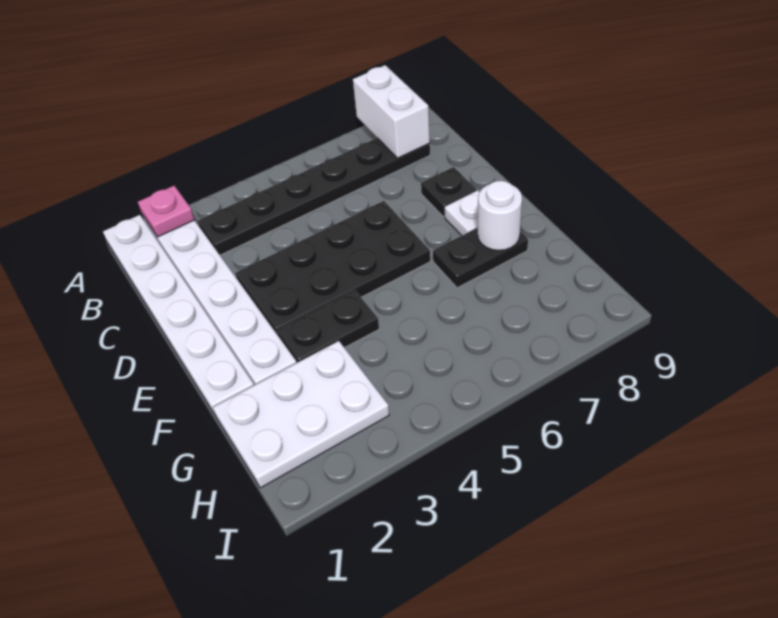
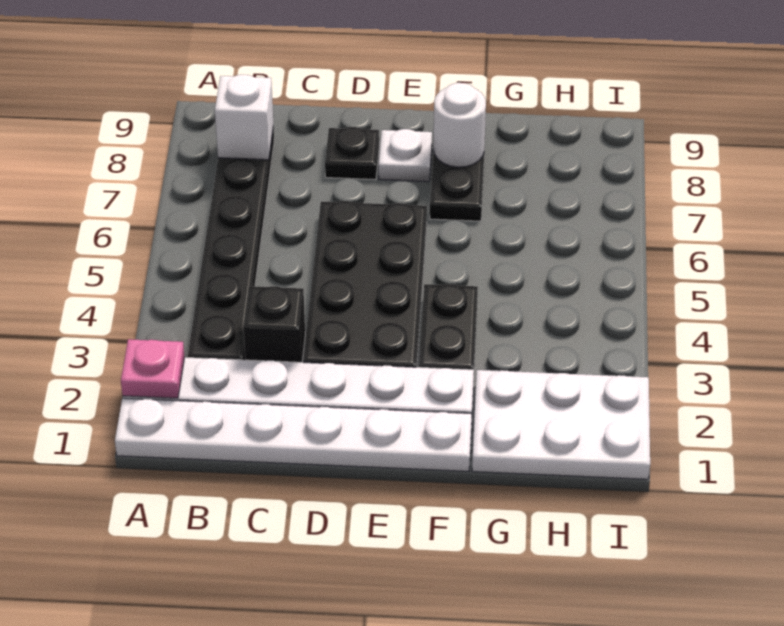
white brick A8:B8 level 2 -> white brick B8 level 2
none -> black brick C3 level 1
white plate G1:H3 level 1 -> white plate G1:I2 level 1

